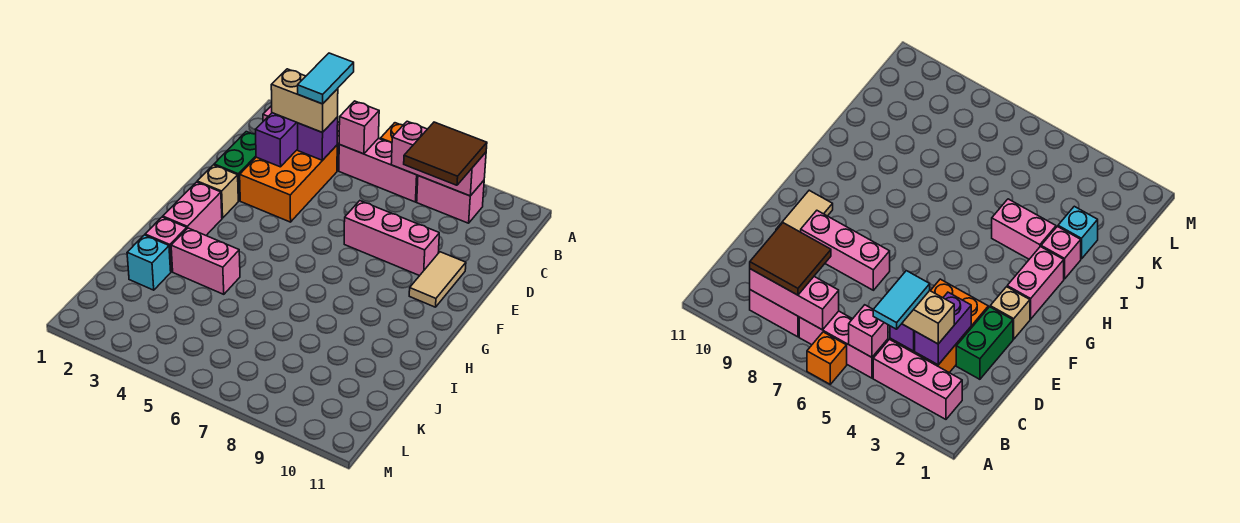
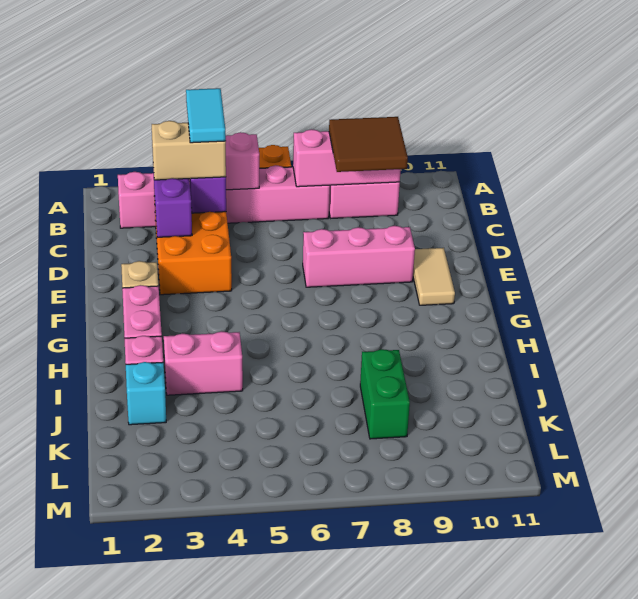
green brick D2:E2 level 1 -> green brick J8:K8 level 1

